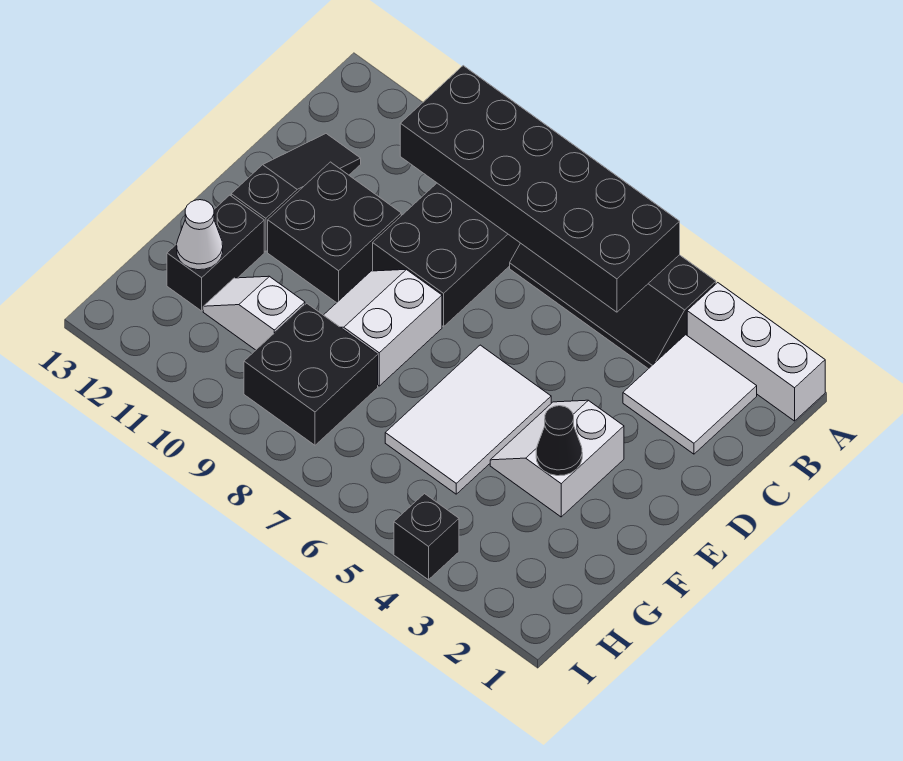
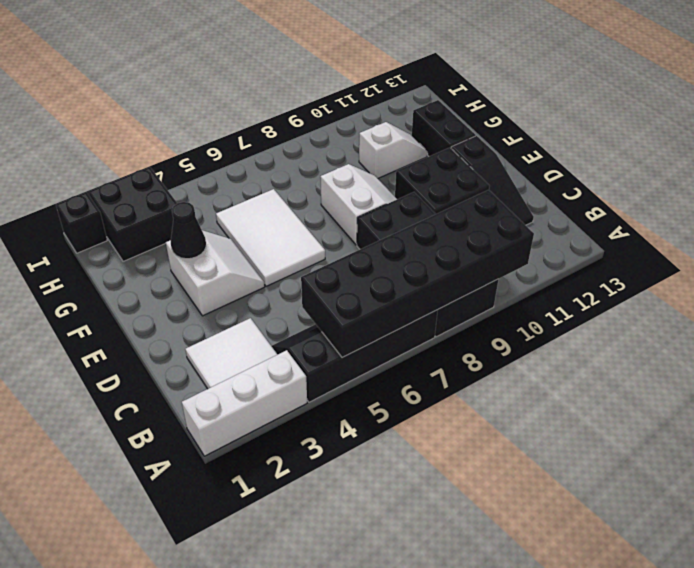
black brick G8:H9 level 1 -> black brick H2:I3 level 1
white cone G12 level 2 -> none
black brick I4 level 1 -> black brick I1 level 1

